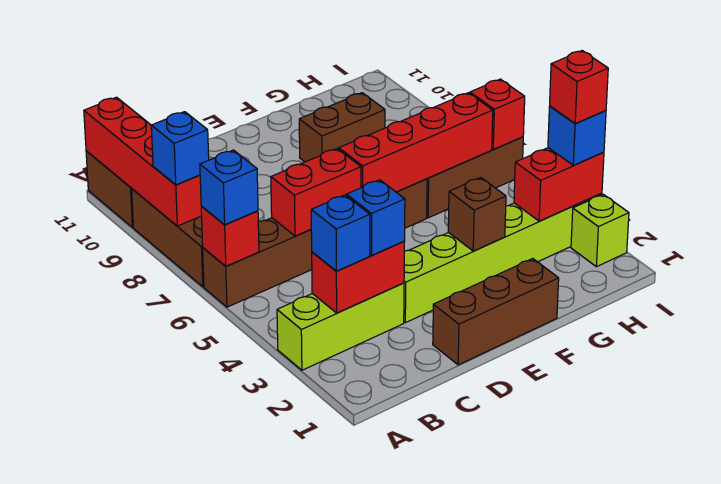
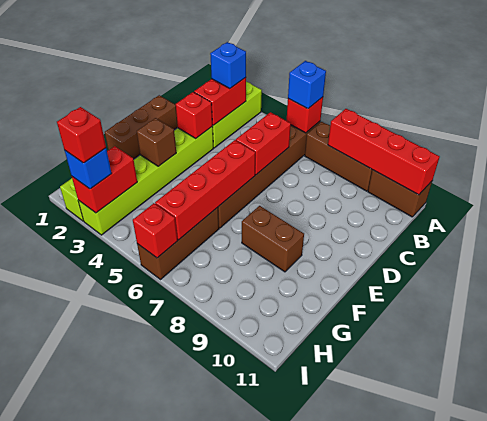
blue brick A8 level 3 -> none
blue brick C3 level 3 -> none
none -> red brick D3 level 2
brown brick F9:G9 level 1 -> brown brick F8:F9 level 1

